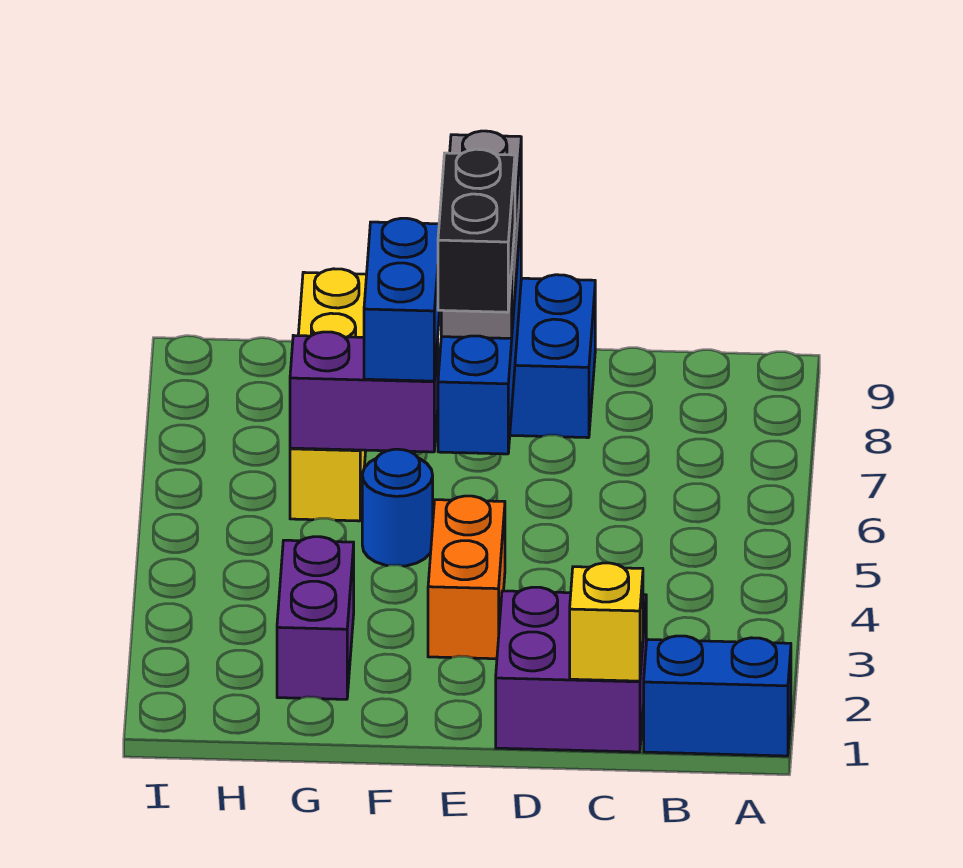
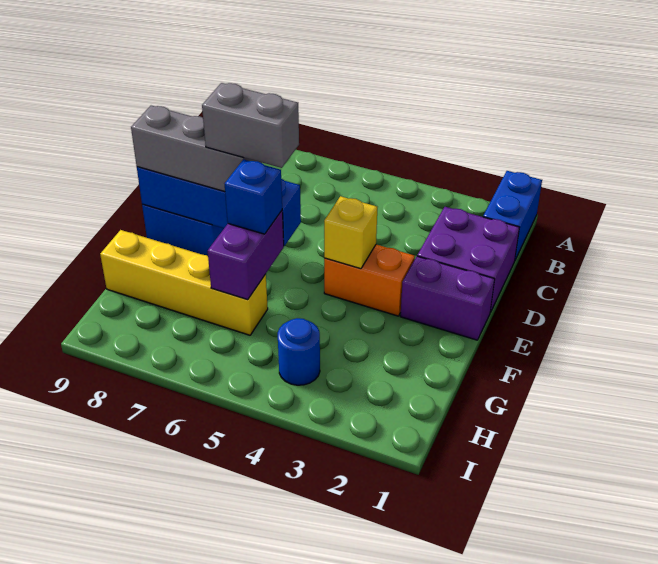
yellow brick C1 level 2 -> yellow brick E4 level 2
black brick E6:E7 level 4 -> grey brick E6:E7 level 4
blue round brick F5 level 1 -> blue round brick H4 level 1
blue brick F6:F7 level 3 -> blue brick F6 level 3
purple brick G2:G3 level 1 -> purple brick E1:E2 level 1

